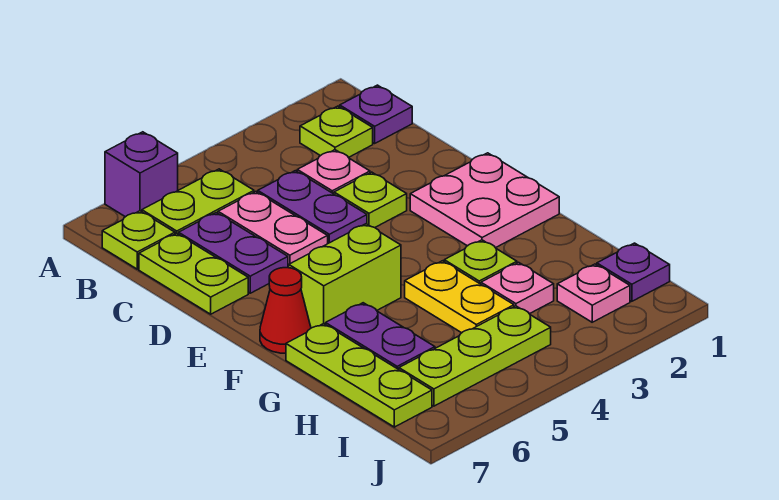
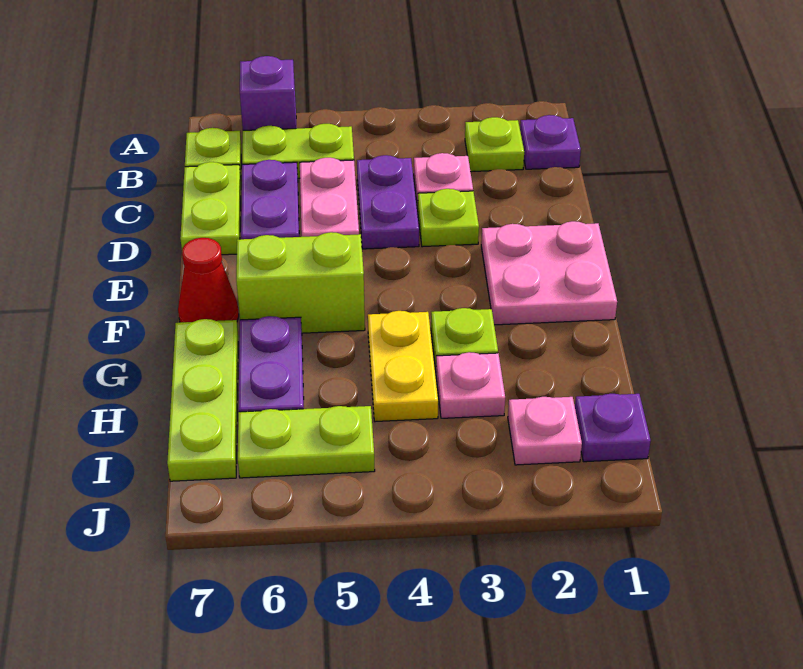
lime plate I4:I6 level 1 -> lime plate I5:I6 level 1

